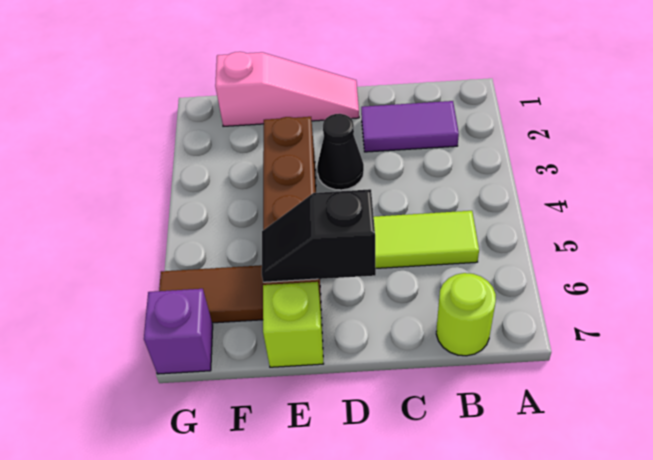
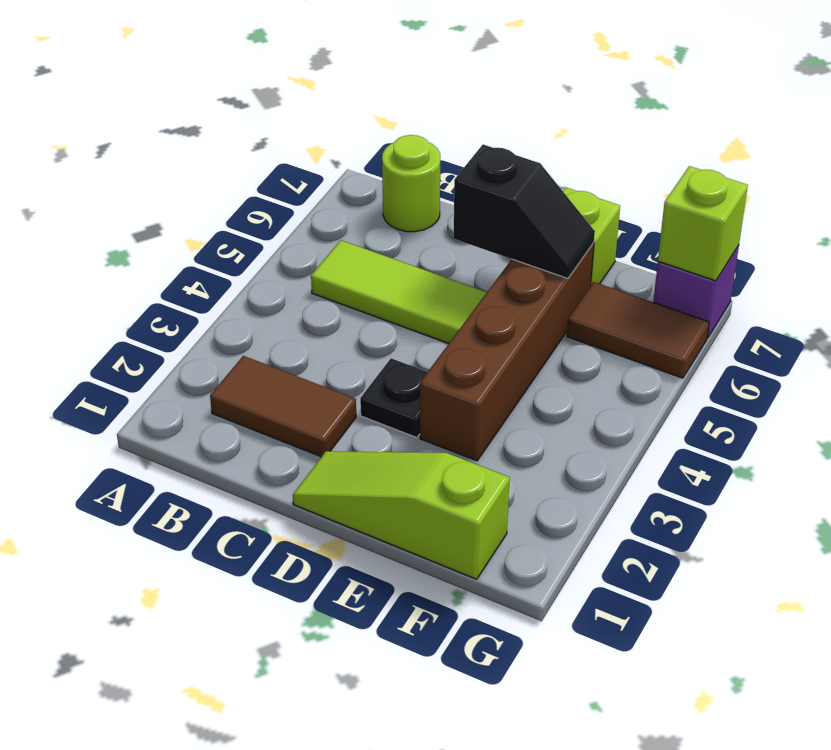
purple tile B2:C2 level 1 -> brown tile B2:C2 level 1
pink slope D1:F1 level 1 top F -> lime slope D1:F1 level 1 top F
black cone D3 level 1 -> black plate D3 level 1
none -> lime brick G7 level 2

